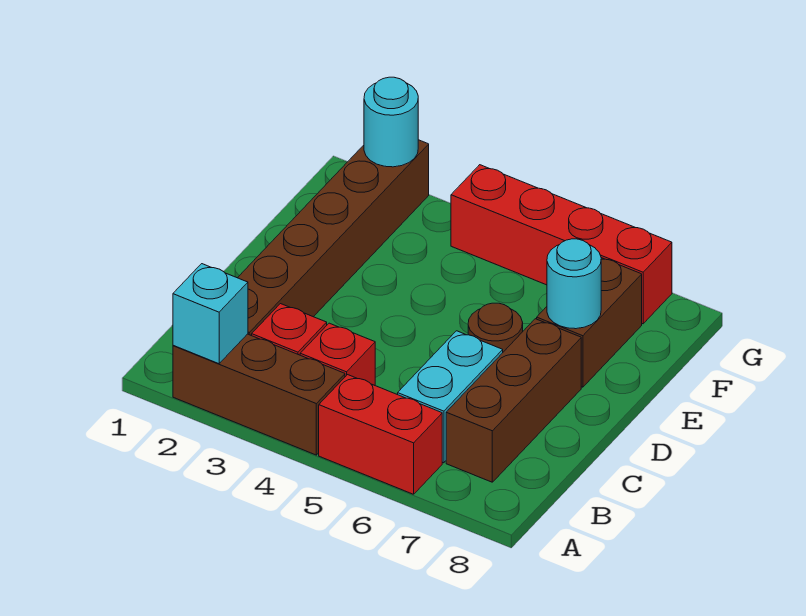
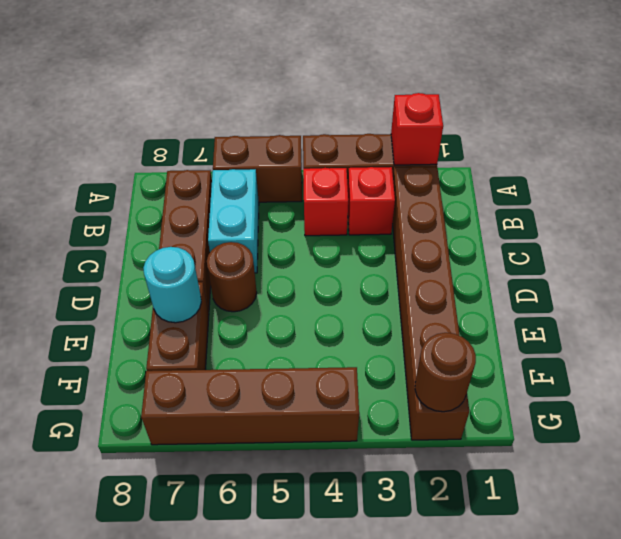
cyan brick A2 level 2 -> red brick A2 level 2
red brick A5:A6 level 1 -> brown brick A5:A6 level 1
cyan round brick G2 level 2 -> brown round brick G2 level 2
red brick G4:G7 level 1 -> brown brick G4:G7 level 1

